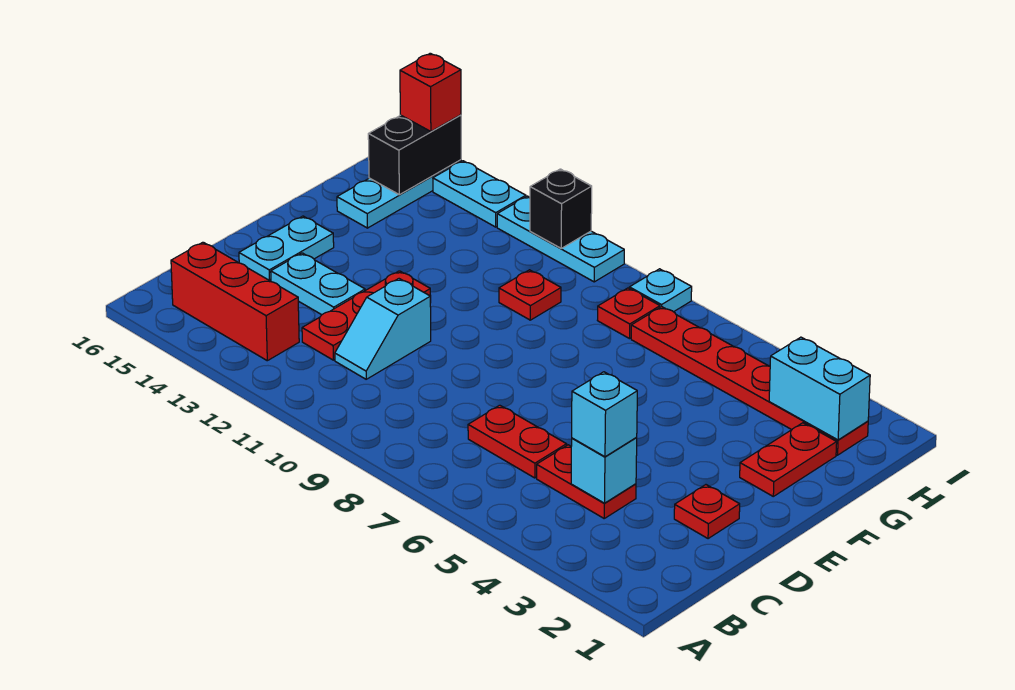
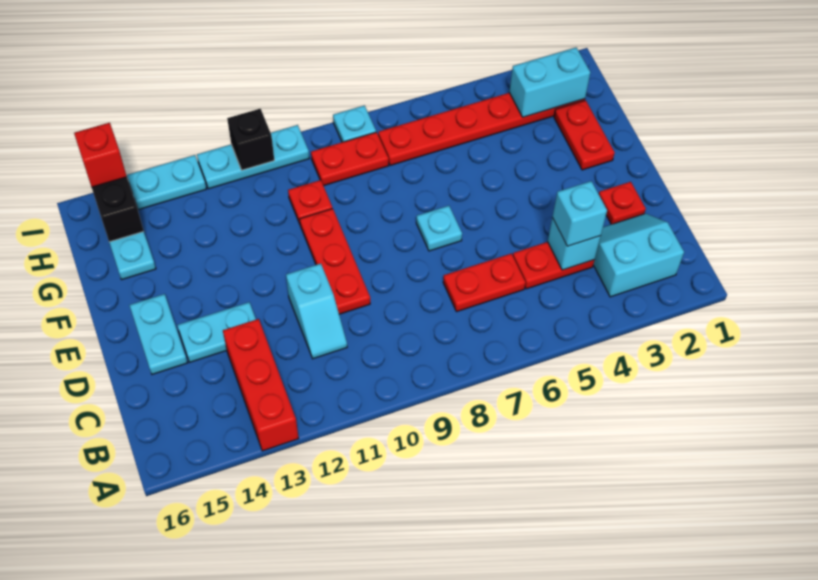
none -> cyan slope B2:C3 level 1 top B
red brick B13:B15 level 1 -> red brick A13:C13 level 1
red plate C12:E12 level 1 -> red plate D10:F10 level 1
none -> cyan plate E7 level 1
red plate H8 level 1 -> red plate H8:H9 level 1

